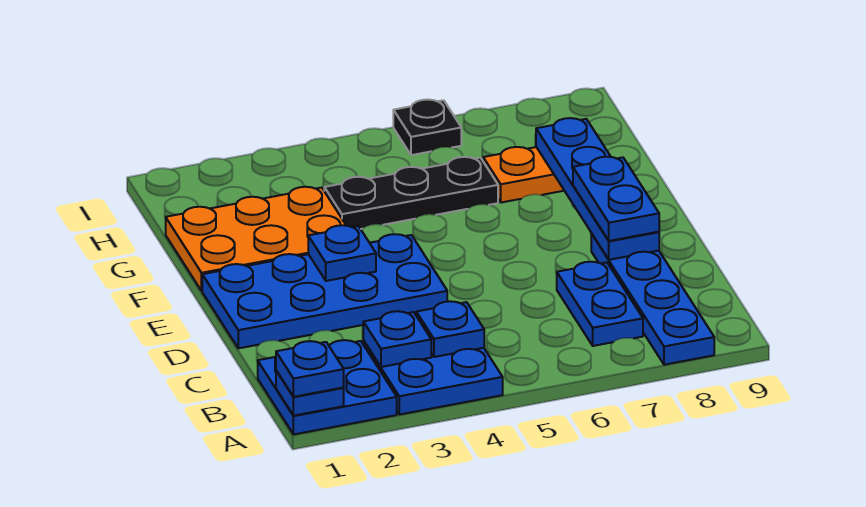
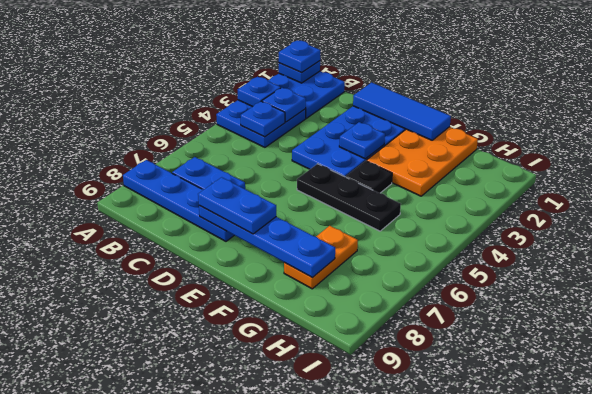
none -> blue plate A3 level 2
none -> blue tile D1:F1 level 2
black plate G4:G6 level 1 -> black plate E5:G5 level 1
black plate I6 level 1 -> black plate F4 level 1

